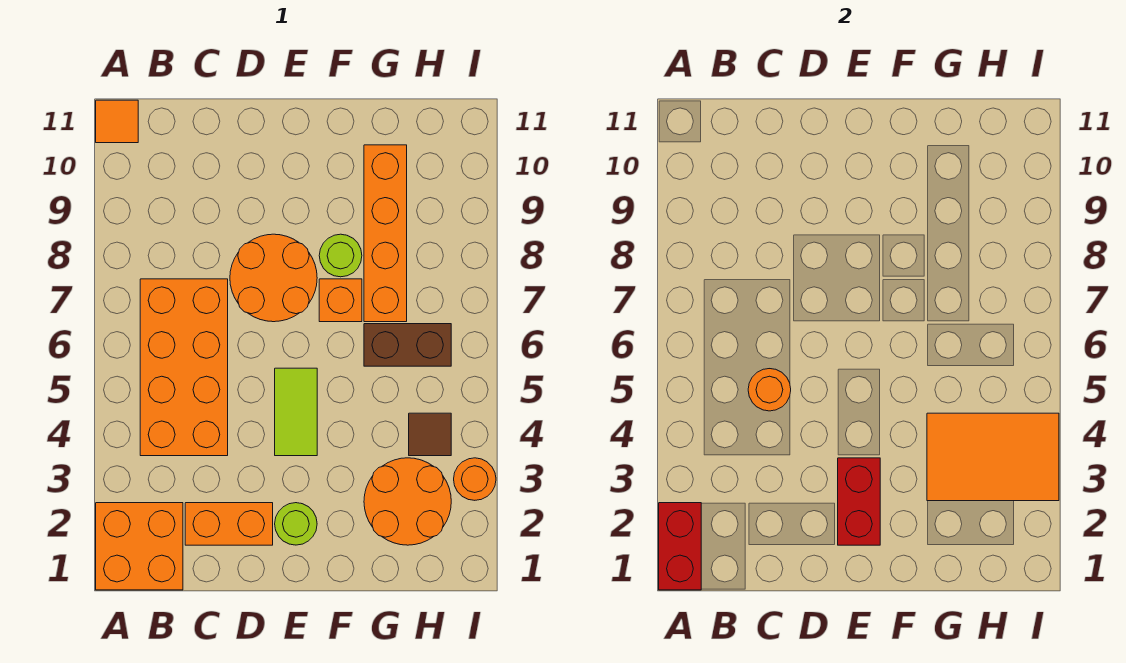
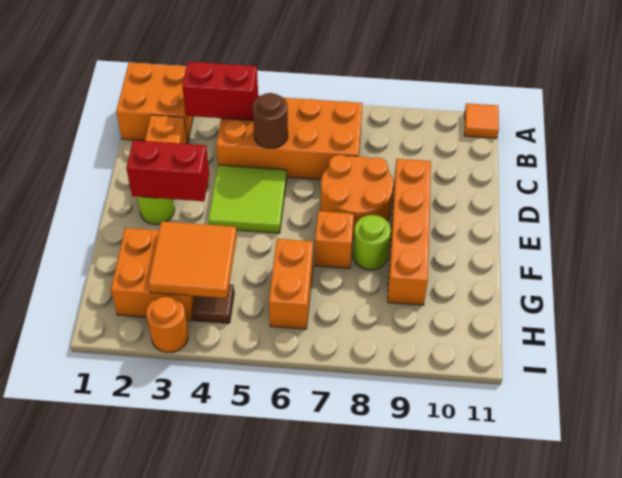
red brick A1:A2 level 2 -> red brick B3:B4 level 2
orange round brick C5 level 2 -> brown round brick C5 level 2
lime tile E4:E5 level 1 -> lime tile D4:E5 level 1
orange round brick G2:H3 level 1 -> orange brick G2:H3 level 1
orange tile G3:I4 level 2 -> orange tile G3:H4 level 2
brown brick G6:H6 level 1 -> orange brick G6:H6 level 1
orange brick G7:G10 level 1 -> orange brick D9:G9 level 1

